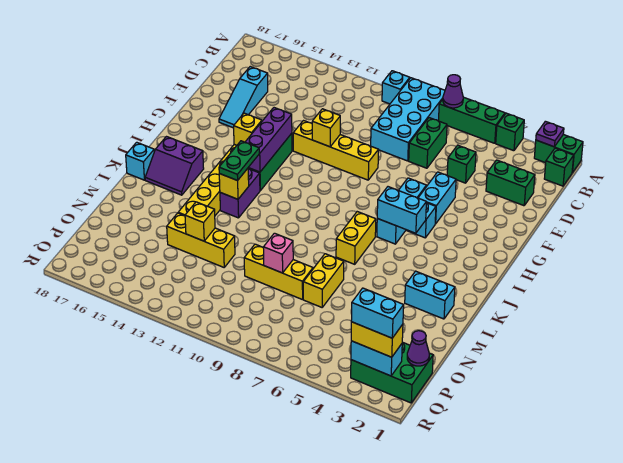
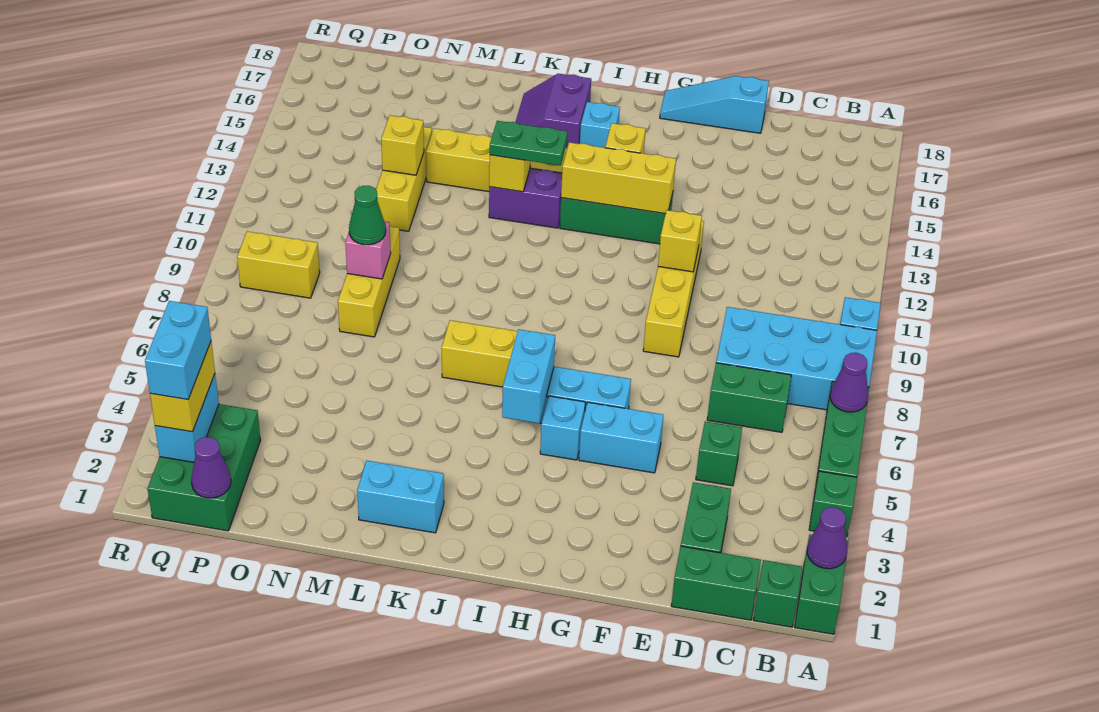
purple plate A2 level 2 -> purple cone A2 level 2
none -> green brick C1:D1 level 1
cyan slope D16:F16 level 1 top D -> cyan slope E18:G18 level 1 top E
purple brick G13:I13 level 2 -> yellow brick G13:I13 level 2
cyan brick K18 level 1 -> cyan brick I16 level 1
cyan brick L2:L3 level 1 -> cyan brick K2:L2 level 1
yellow brick M7:N7 level 1 -> yellow brick P9:Q9 level 1
none -> green cone N9 level 3

